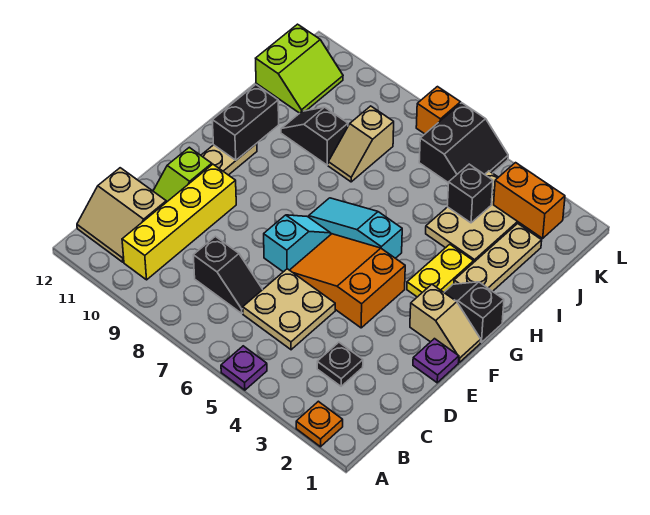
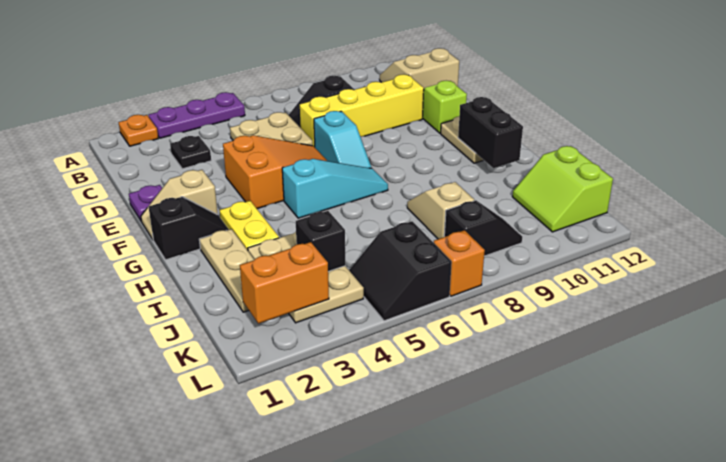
purple plate A5 level 1 -> purple plate A3:A5 level 1
yellow brick B10:E10 level 1 -> yellow brick D7:D10 level 1
black slope I9:I10 level 1 top 9 -> black slope K8:K9 level 1 top 8

